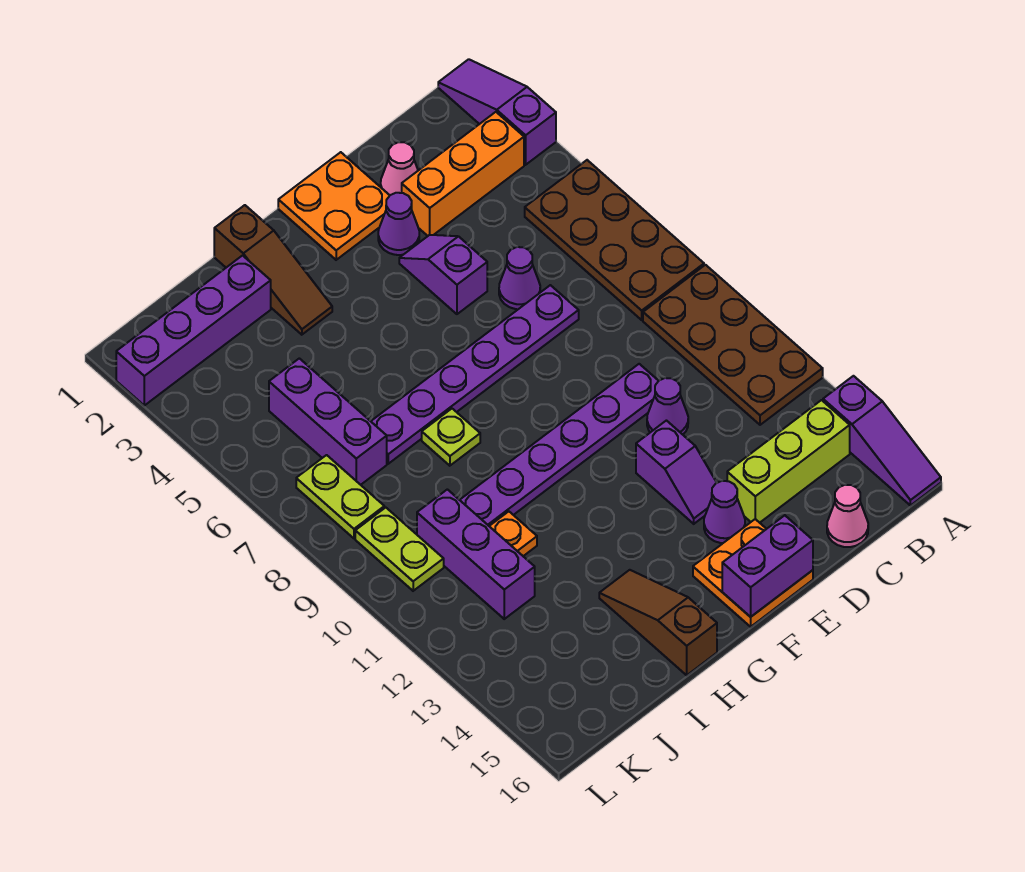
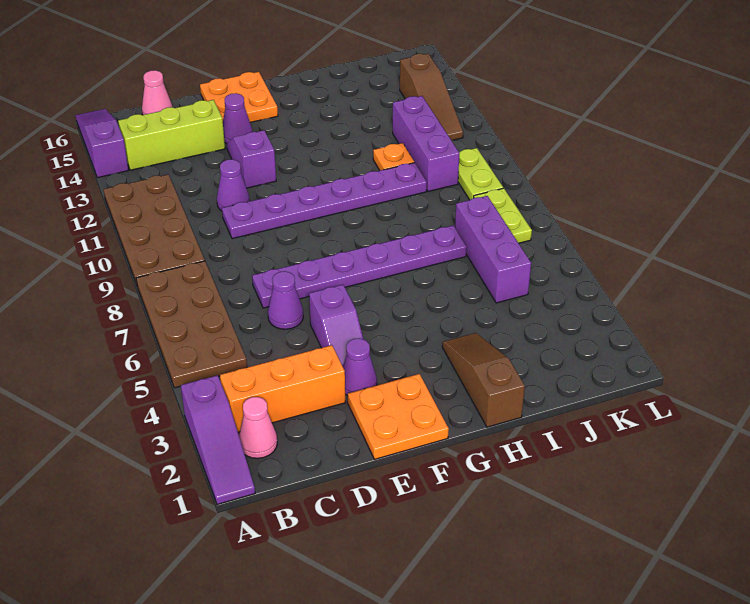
pink cone D2 level 1 -> pink cone B2 level 1
purple brick E16:F16 level 2 -> none
lime plate H8 level 1 -> none
brown slope H14:H16 level 1 top 16 -> brown slope K12:K14 level 1 top 14
purple brick I2:L2 level 1 -> none

